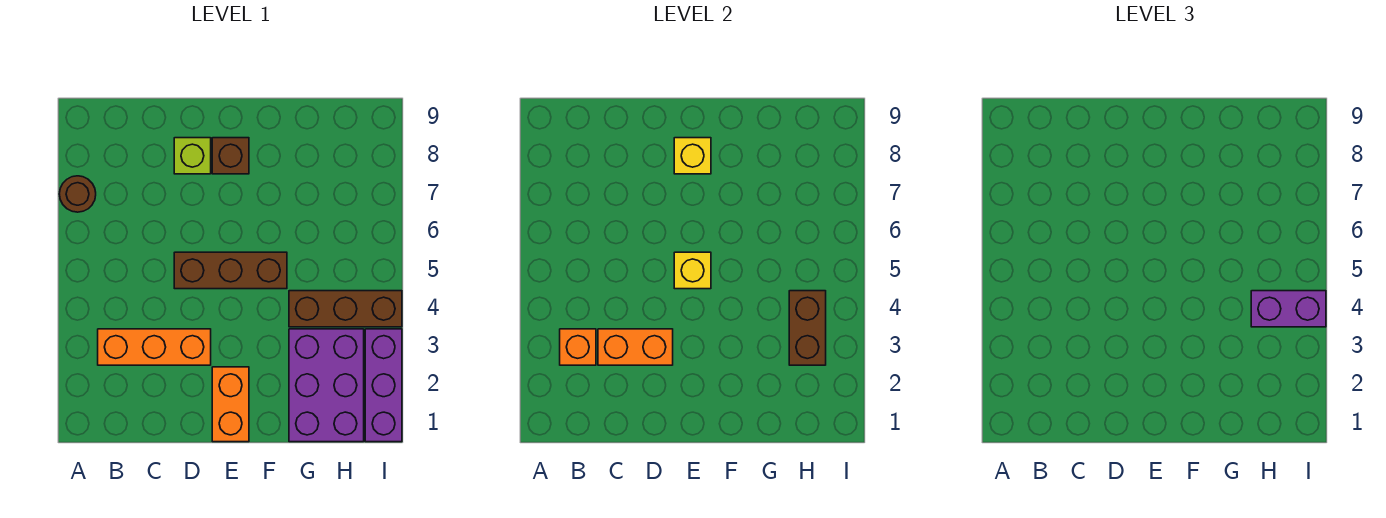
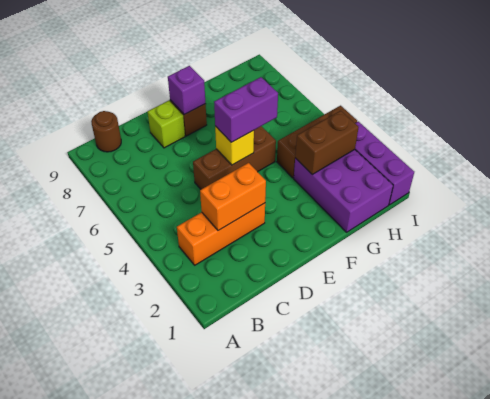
brown round brick A7 level 1 -> brown round brick B9 level 1
orange brick B3 level 2 -> none
orange brick E1:E2 level 1 -> none
yellow brick E8 level 2 -> purple brick E8 level 2
brown brick H3:H4 level 2 -> brown brick G3:H3 level 2
purple brick H4:I4 level 3 -> purple brick E5:F5 level 3

